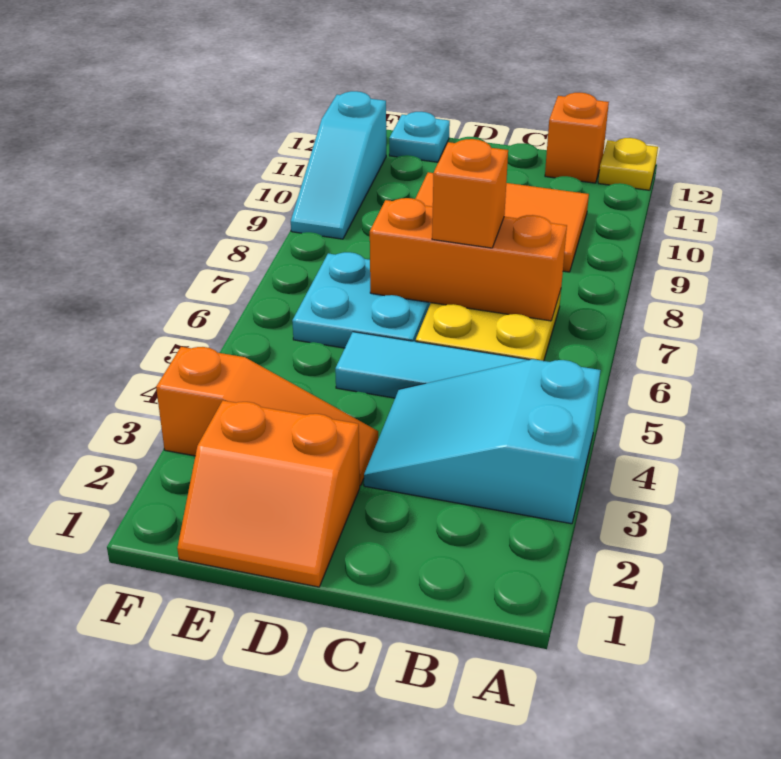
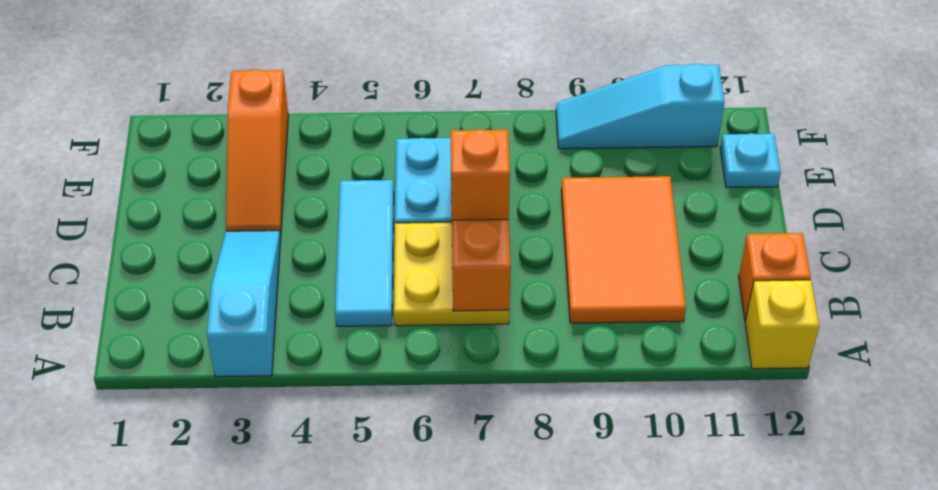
cyan slope A3:C4 level 1 top A -> cyan slope A3:C3 level 1 top A
yellow plate A12 level 1 -> yellow brick A12 level 1
orange slope D1:E2 level 1 top 2 -> none

